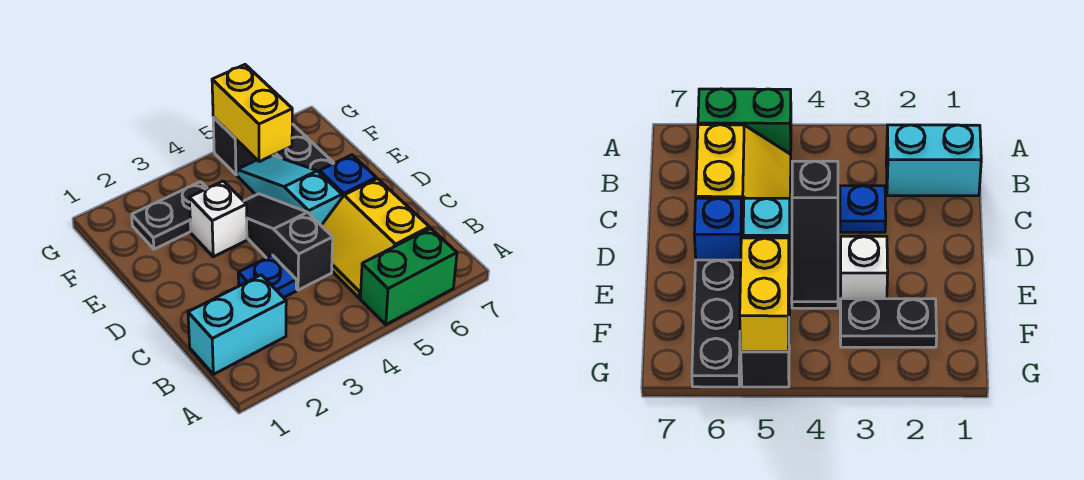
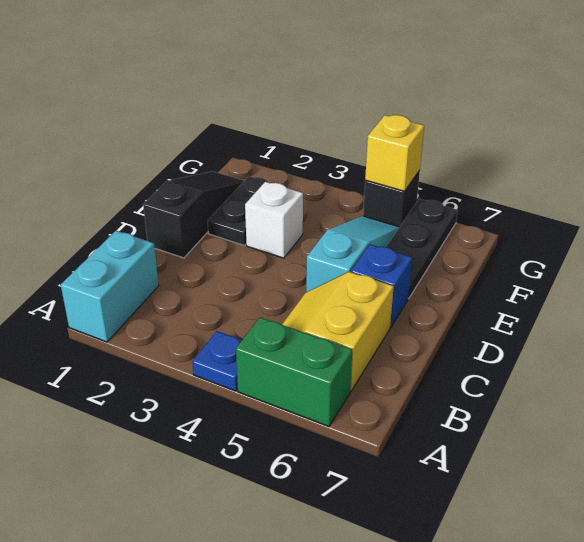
cyan brick B1:B2 level 1 -> cyan brick A1:B1 level 1
blue plate C3 level 1 -> blue plate A4 level 1
black slope C4:E4 level 1 top C -> black slope D1:F1 level 1 top D
black plate F2:F3 level 1 -> black plate E2:F2 level 1
yellow brick F5:G5 level 2 -> yellow brick G5 level 2

